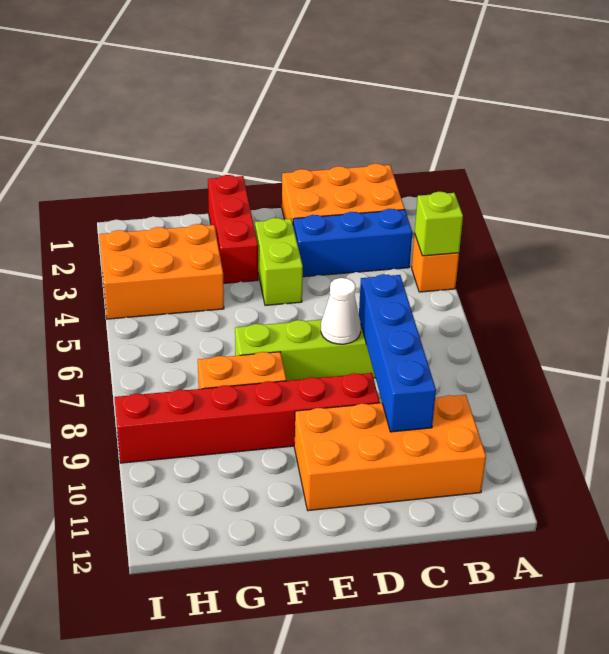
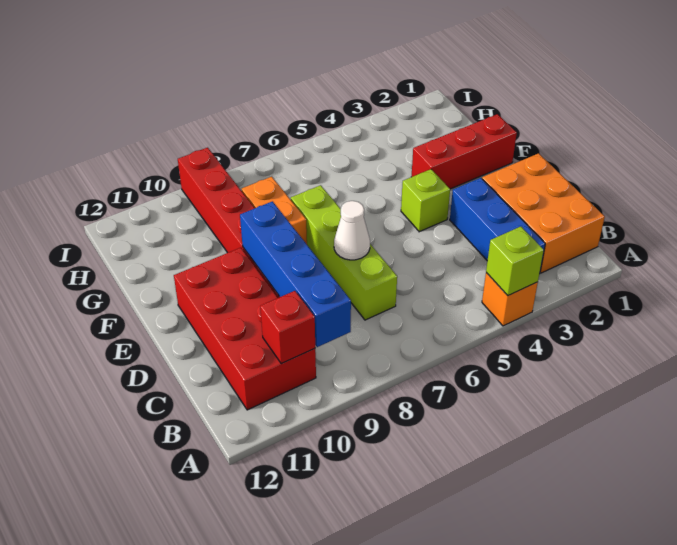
orange brick B10:E11 level 1 -> red brick B10:E11 level 1
none -> red brick B10 level 2
blue brick C7:C10 level 2 -> blue brick B9:E9 level 2
lime brick E3:E4 level 1 -> lime brick E4 level 1
orange brick G3:I4 level 1 -> none

